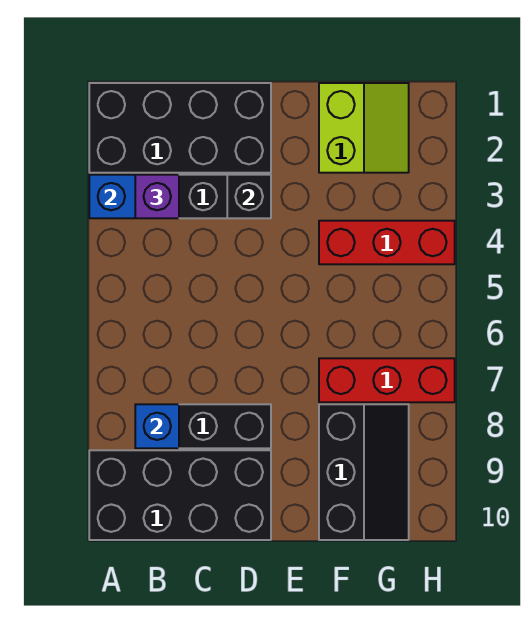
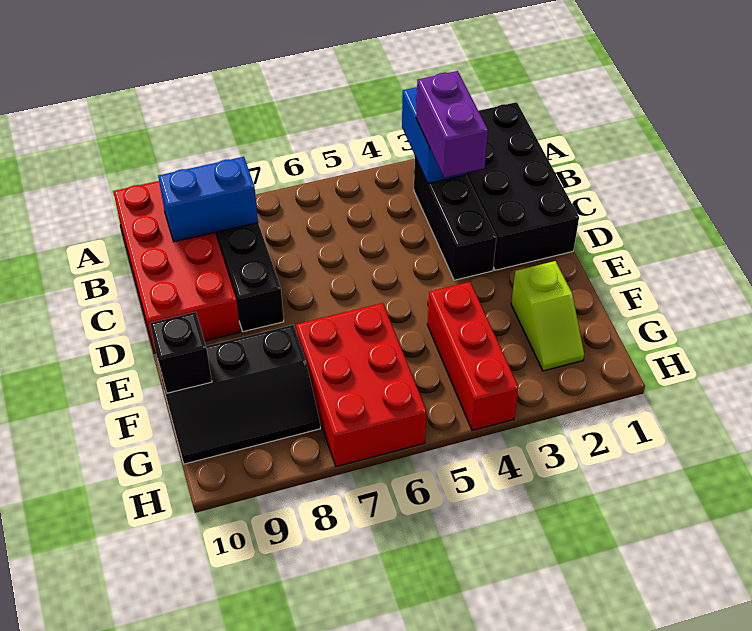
black brick A9:D10 level 1 -> red brick A9:D10 level 1
purple brick B3 level 3 -> purple brick B3:C3 level 3
blue brick B8 level 2 -> blue brick B8:B9 level 2
black brick D3 level 2 -> black brick F10 level 2
lime slope F1:G2 level 1 top F -> lime slope F2:G2 level 1 top F
red brick F7:H7 level 1 -> red brick F6:H7 level 1

